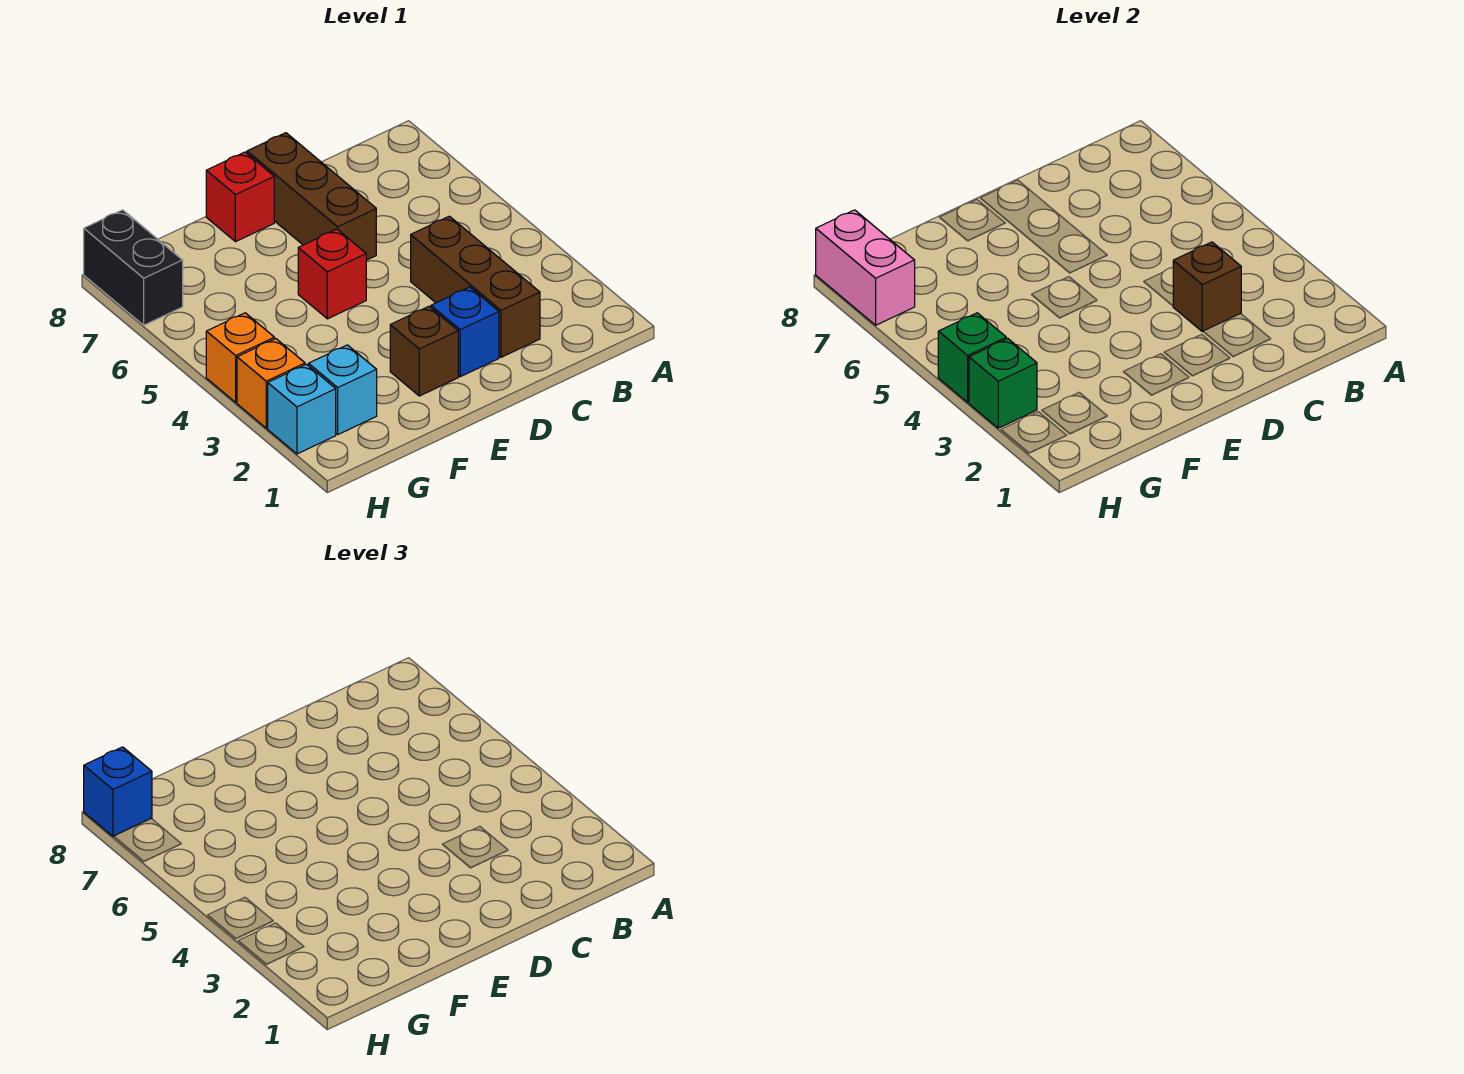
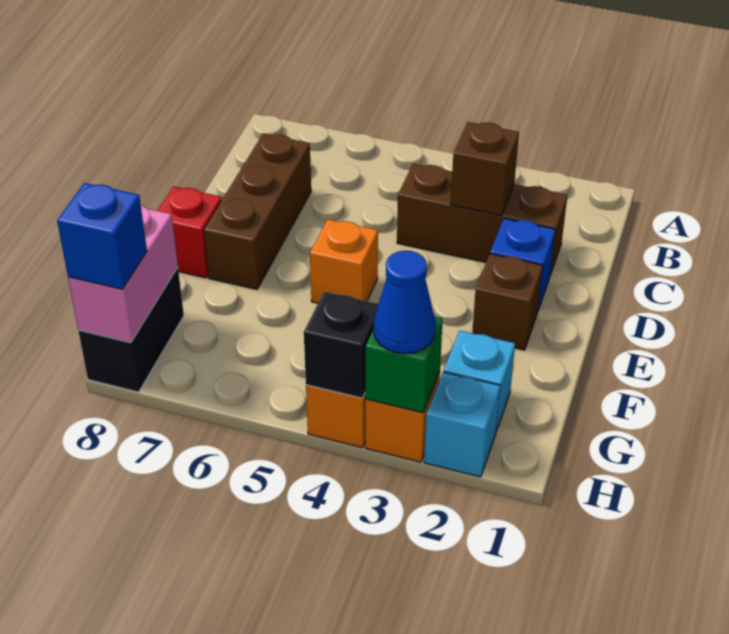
brown brick D6:D8 level 1 -> brown brick C7:E7 level 1
red brick E5 level 1 -> orange brick E5 level 1
none -> blue cone H3 level 3
green brick H4 level 2 -> black brick H4 level 2
black brick H7:H8 level 1 -> black brick G8:H8 level 1
pink brick H7:H8 level 2 -> pink brick G8:H8 level 2

